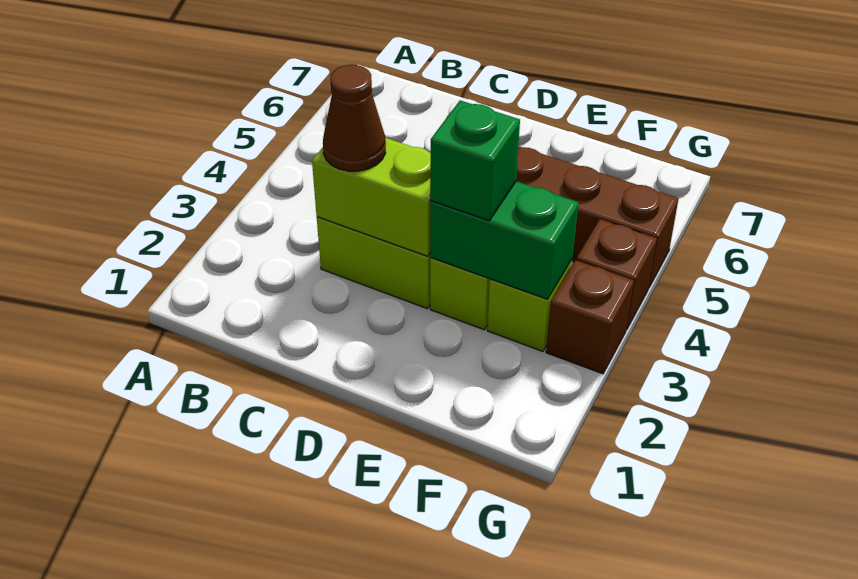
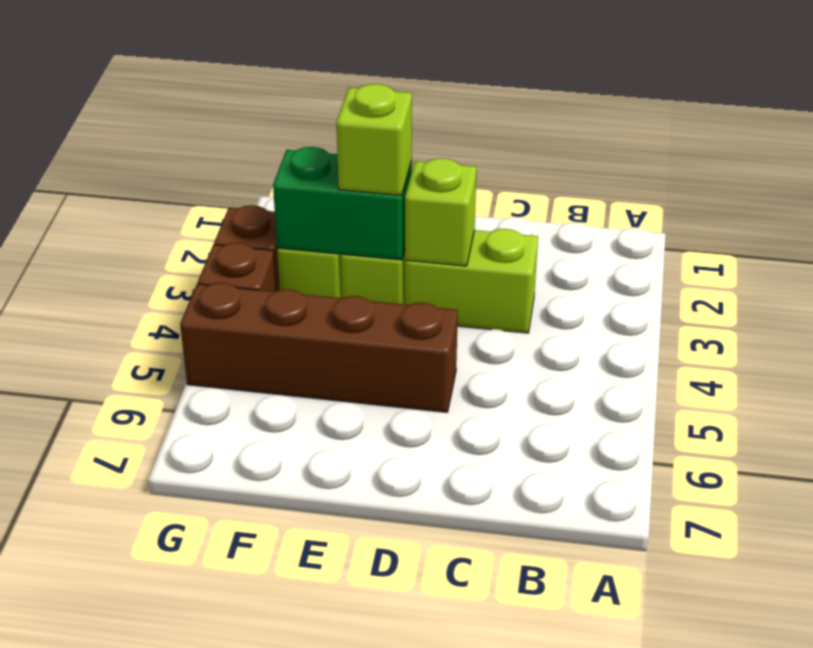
lime brick C3:D3 level 2 -> lime brick D3 level 2
brown cone C3 level 3 -> none
green brick E3 level 3 -> lime brick E3 level 3

